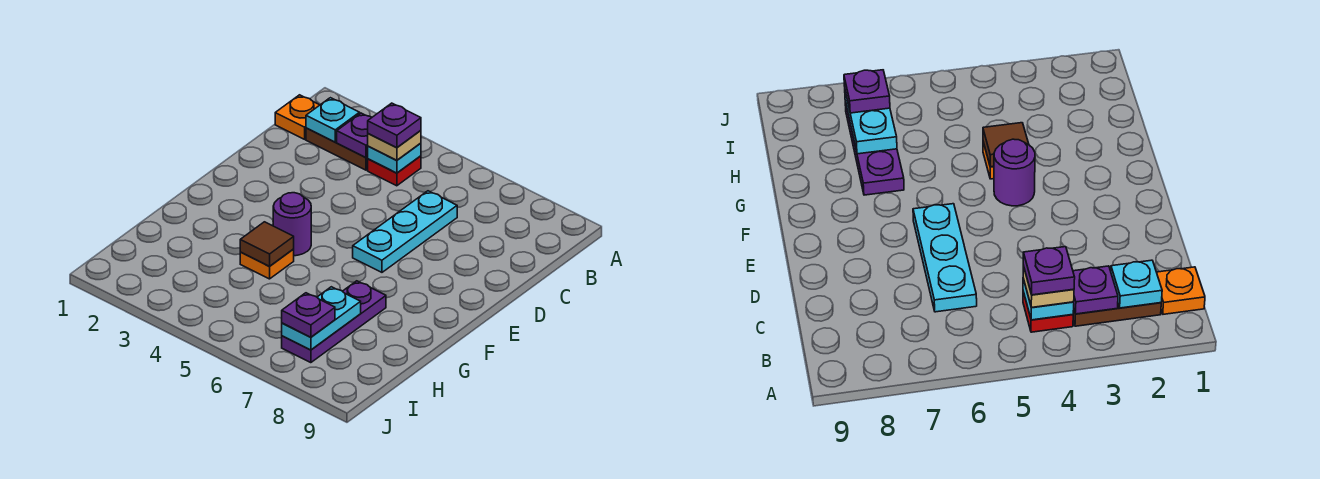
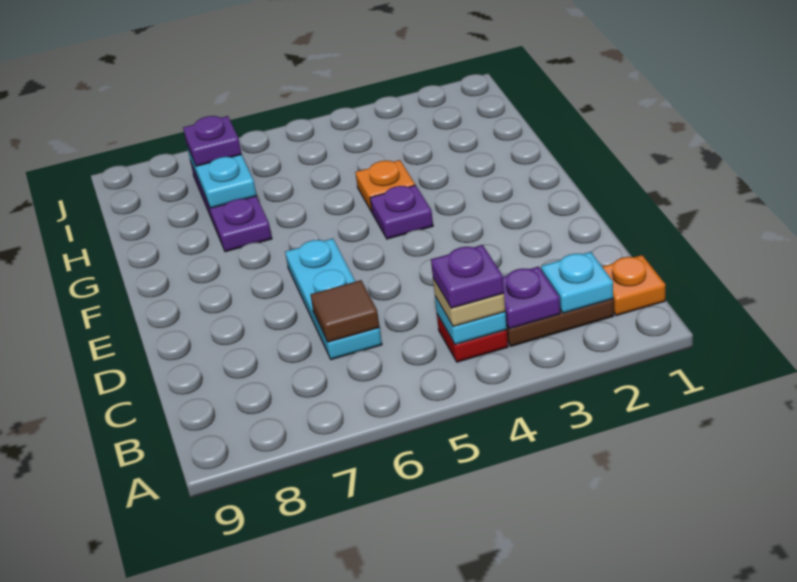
purple round brick F4 level 1 -> purple plate F4 level 1
brown tile G4 level 2 -> brown tile C6 level 2

